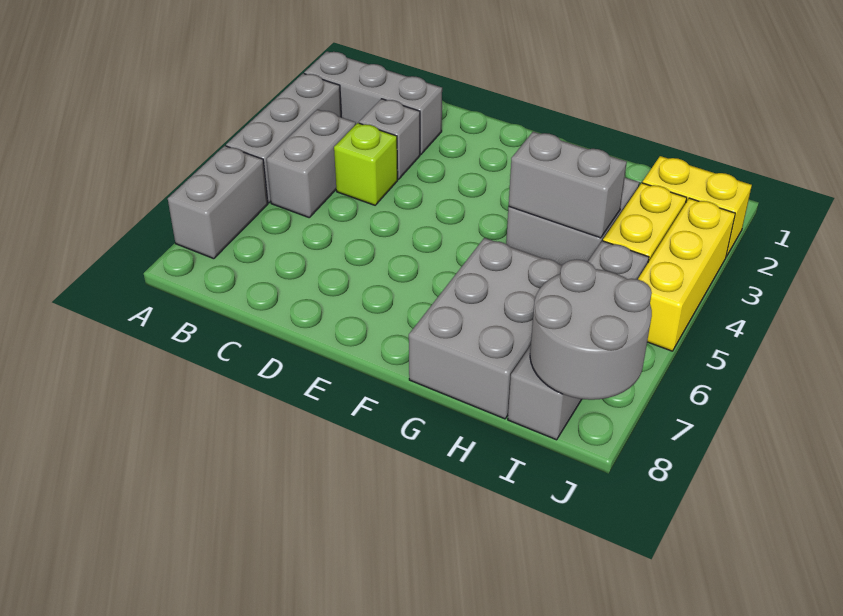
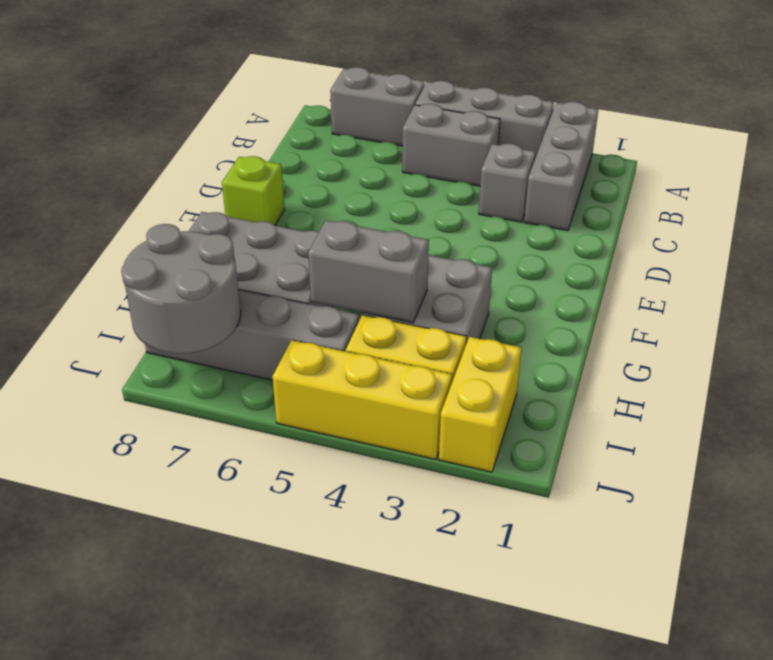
lime brick C4 level 1 -> lime brick E8 level 1
grey brick G4:H4 level 2 -> grey brick H4:H5 level 2

